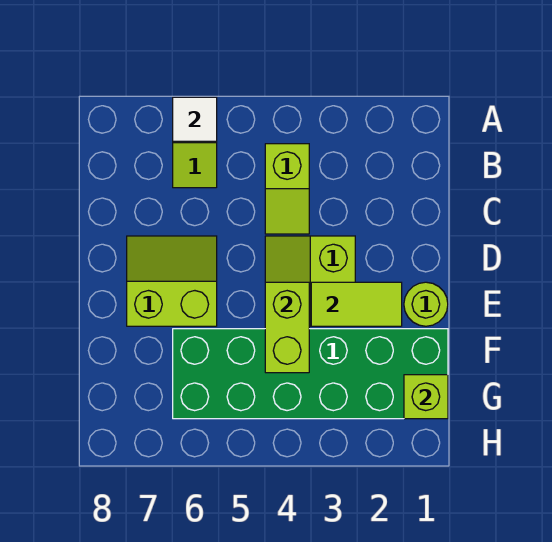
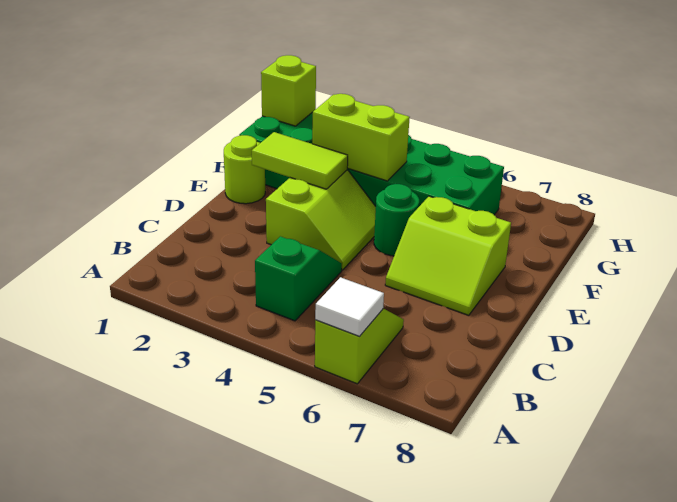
lime slope B4:C4 level 1 top B -> green slope B4:C4 level 1 top B
lime brick E4:F4 level 2 -> lime brick F3:F4 level 2
none -> green round brick E5 level 1

